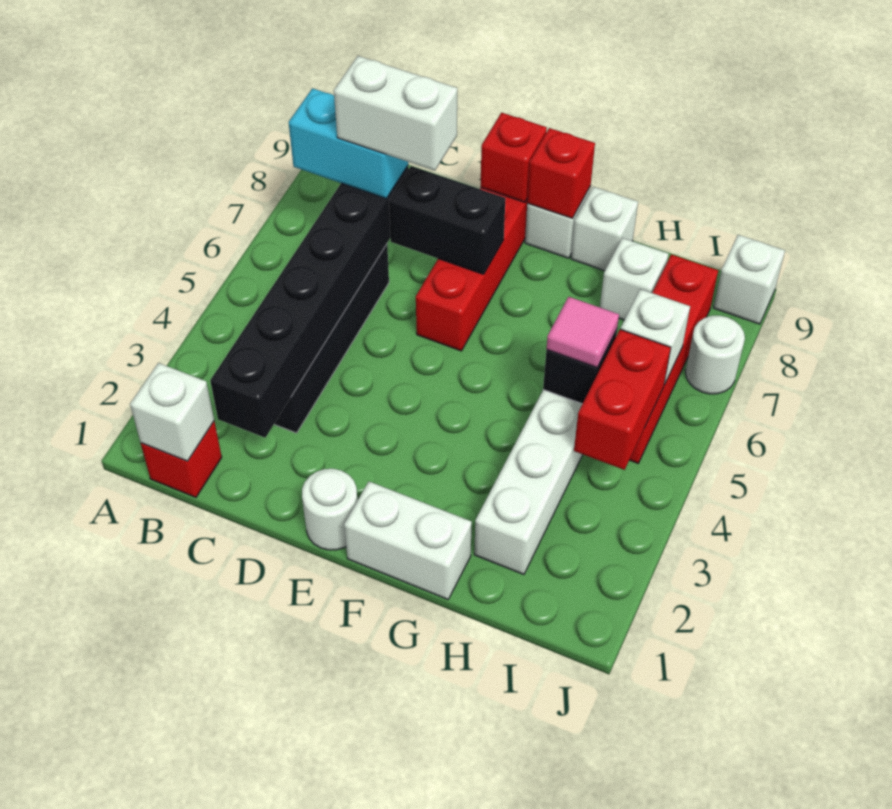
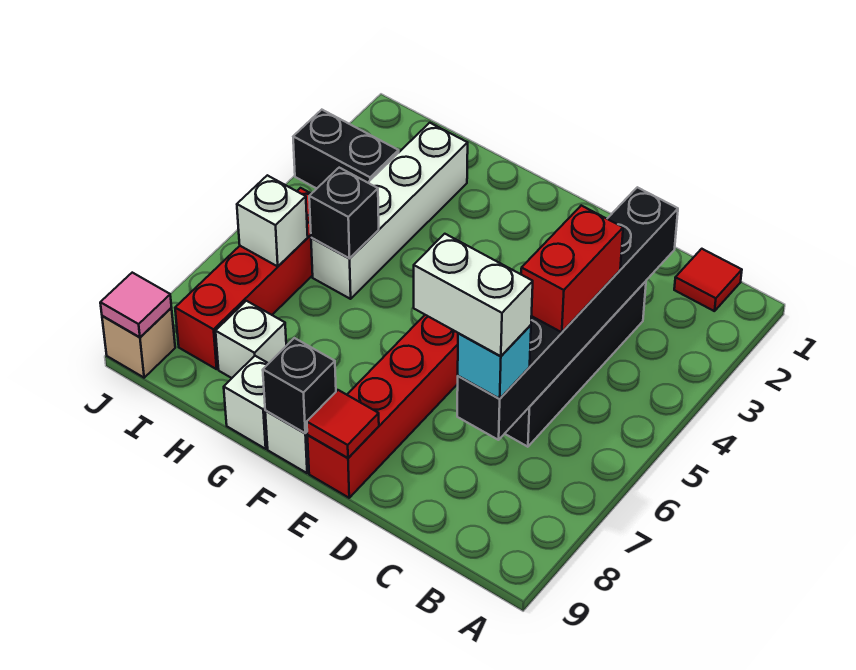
red brick B1 level 1 -> red tile B1 level 1
white brick B1 level 2 -> none
cyan brick B7:C7 level 3 -> cyan brick C7 level 3
black brick D7:E7 level 2 -> black brick I3:J3 level 1
white round brick E1 level 1 -> none
red brick E9 level 2 -> red tile E9 level 2
white brick F1:G1 level 1 -> none
red brick F9 level 2 -> black brick F9 level 2
pink tile H5 level 3 -> pink tile J9 level 2
red brick I4:I5 level 2 -> red brick C4:C5 level 3
white round brick J7 level 1 -> none
white brick J9 level 1 -> tan brick J9 level 1

